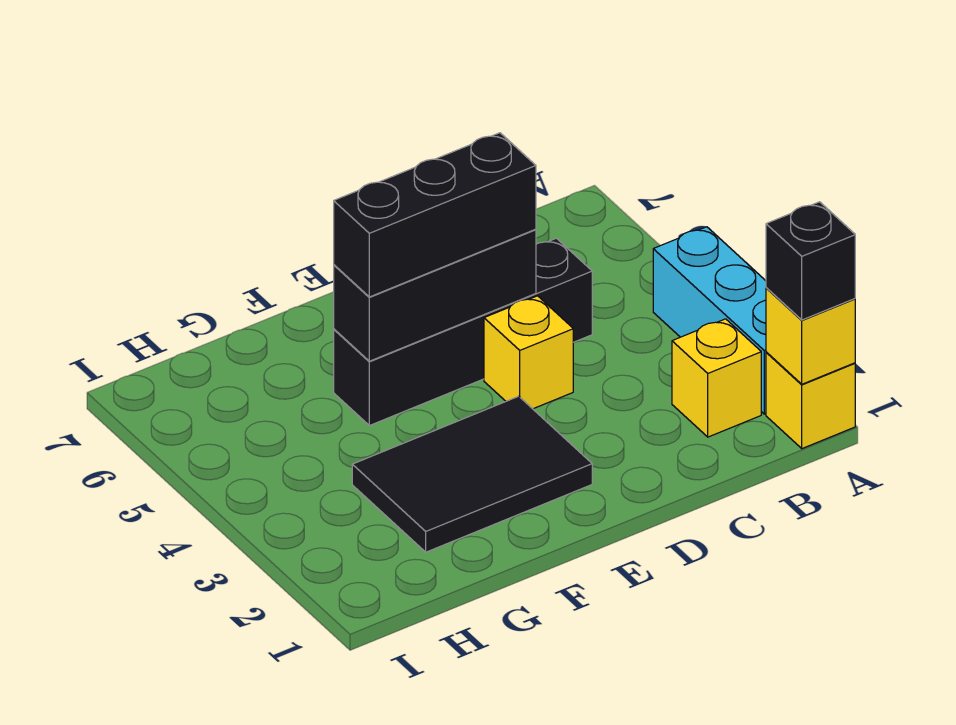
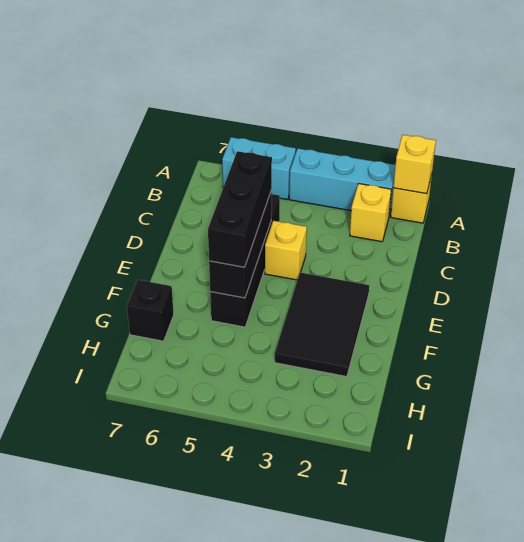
black brick A1 level 3 -> black brick G7 level 1
none -> cyan brick A5:A6 level 1

